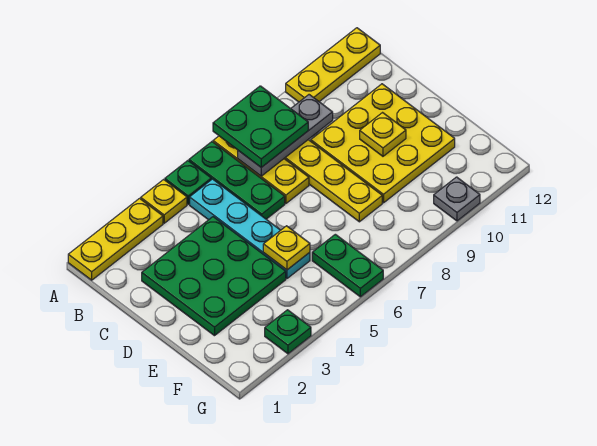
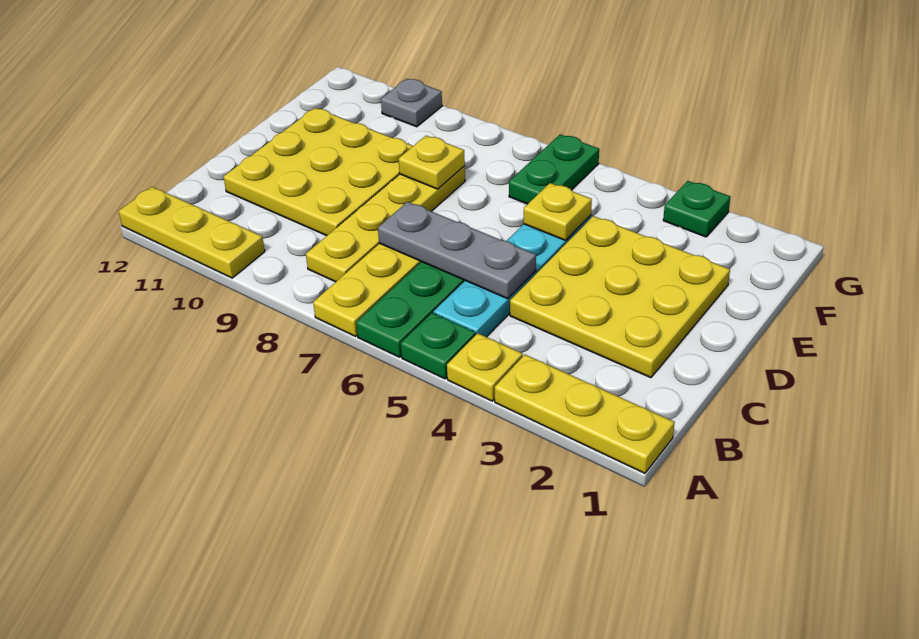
green plate A7:B8 level 3 -> none
grey plate B7:B9 level 2 -> grey plate C5:C7 level 2
green plate C2:E4 level 1 -> yellow plate C2:E4 level 1
yellow plate D10 level 2 -> yellow plate E8 level 2

